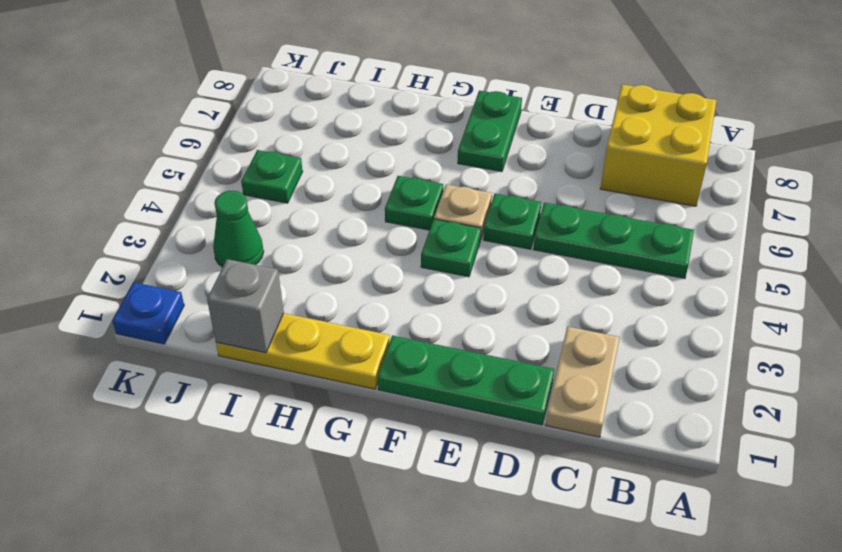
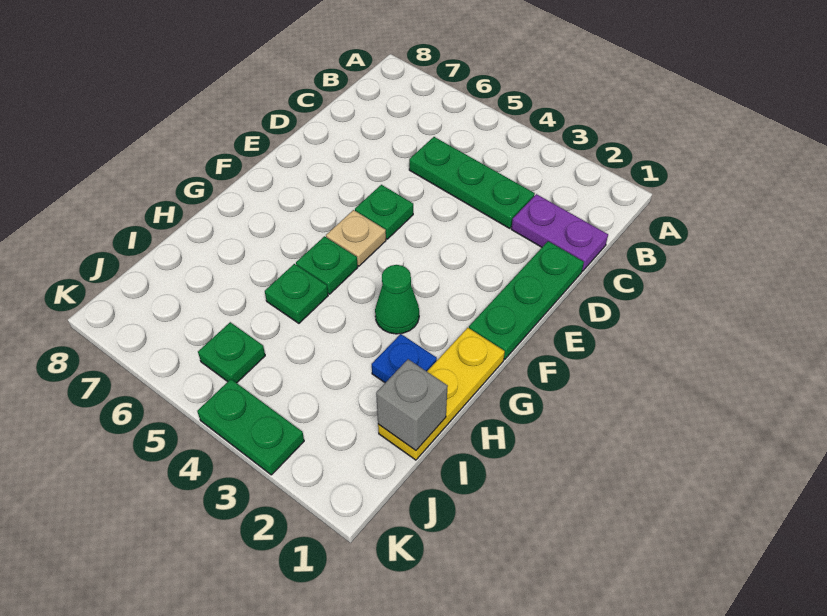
green plate B5:D5 level 1 -> green plate C3:C5 level 1
yellow brick B7:C8 level 1 -> none
tan plate C1:C2 level 1 -> purple plate C1:C2 level 1
green plate F4 level 1 -> green plate H5 level 1
green plate F7:F8 level 1 -> green plate K3:K4 level 1
green cone J3 level 1 -> green cone G3 level 1
blue plate K1 level 1 -> blue plate H2 level 1

